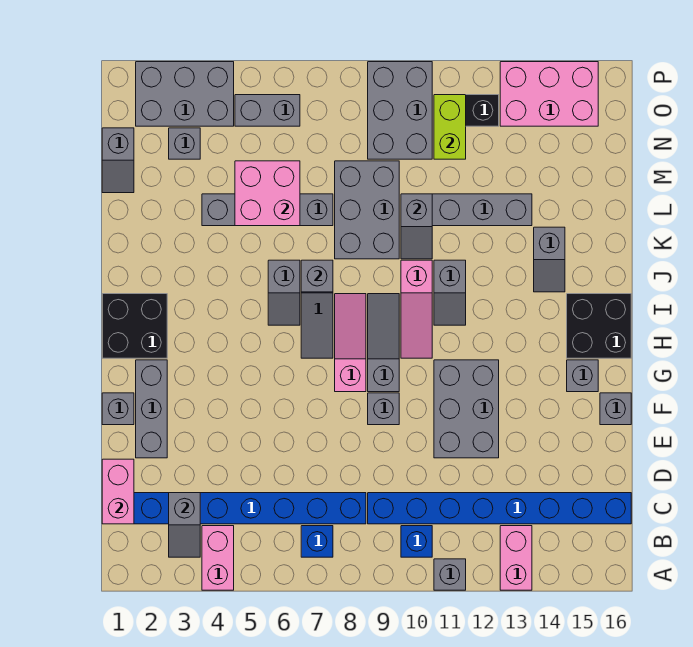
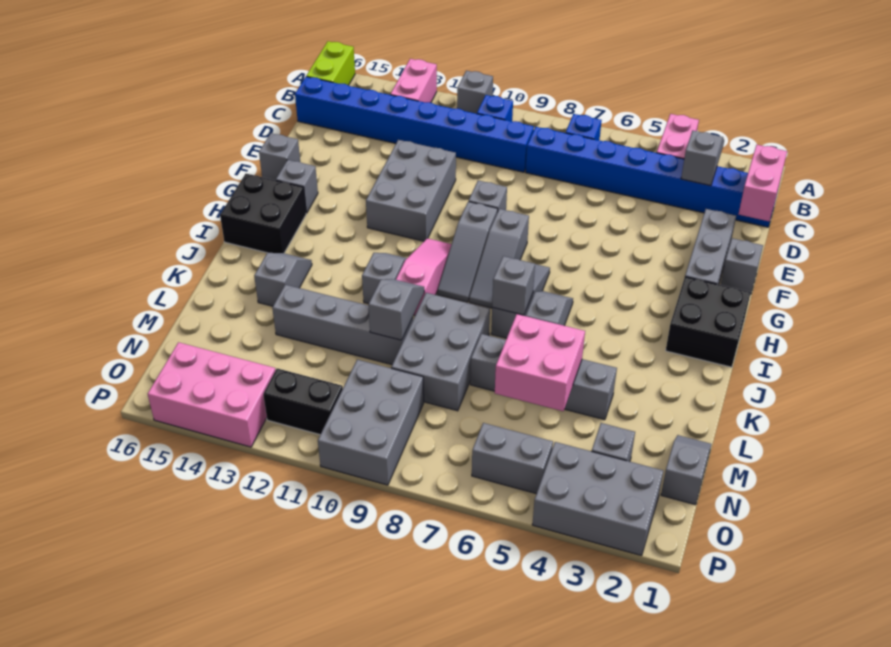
pink slope G8:I8 level 1 top G -> grey slope G8:I8 level 1 top G
lime brick N11:O11 level 2 -> lime brick A16:B16 level 1

